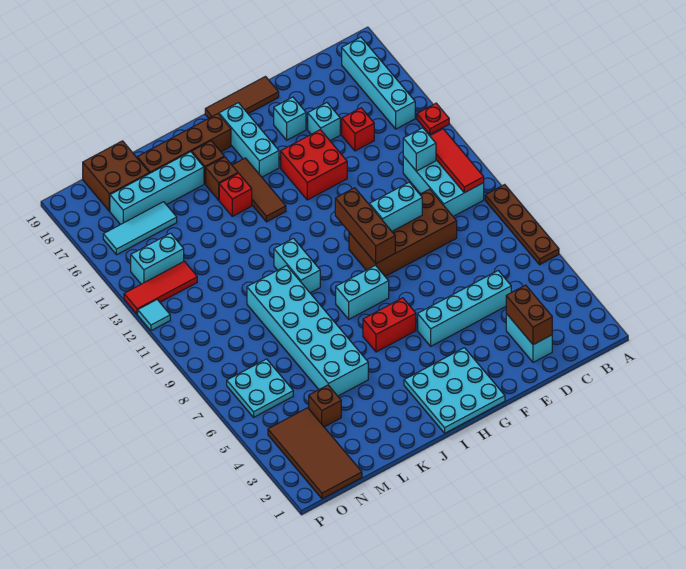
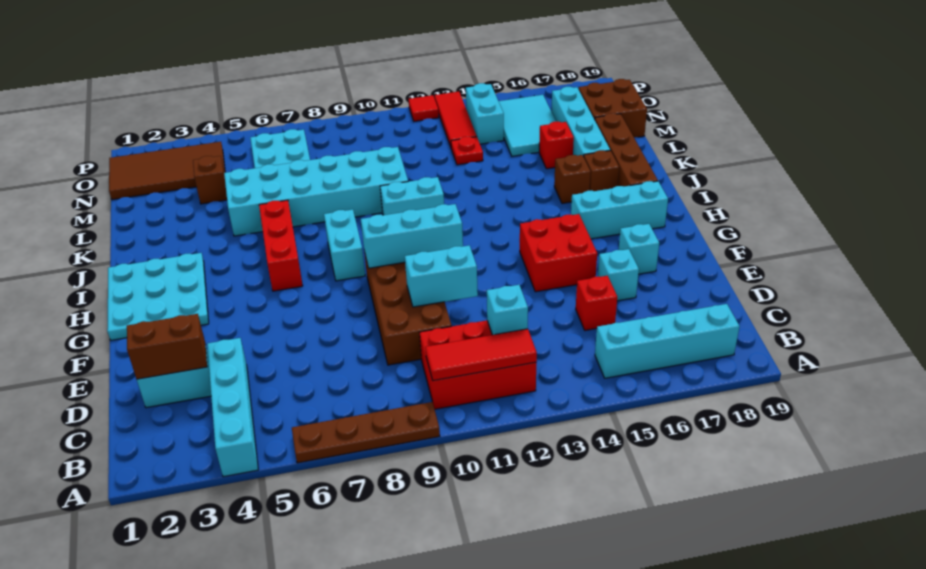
red plate A14 level 1 -> red plate M13 level 1
cyan brick B10:C12 level 1 -> red brick B10:C12 level 1
cyan brick D5:G5 level 1 -> cyan brick A4:D4 level 1
cyan brick E10:F10 level 2 -> cyan brick E10:E11 level 2
brown tile F19:H19 level 1 -> none
brown brick G9:G11 level 2 -> cyan brick G9:G11 level 2
red brick H6:I6 level 1 -> red brick H6:J6 level 1
brown tile I14:I16 level 1 -> none
red brick J15 level 1 -> red brick L16 level 1
cyan tile M16:O16 level 1 -> cyan tile M15:O16 level 1
cyan tile P12 level 1 -> red tile P12 level 1

